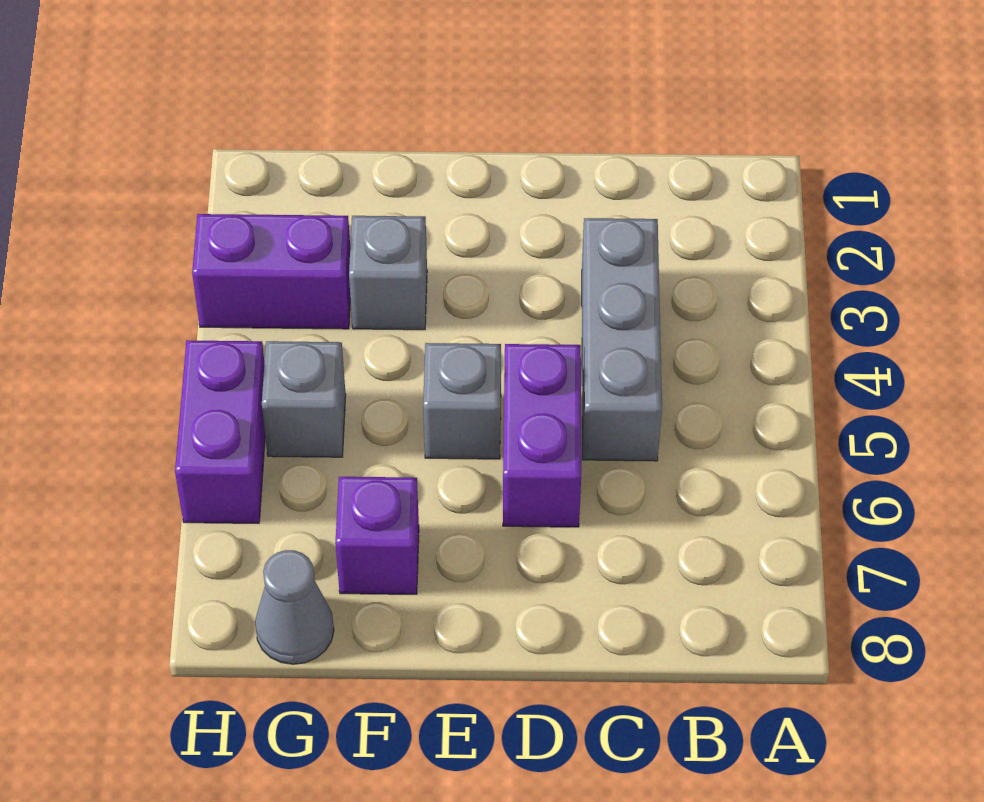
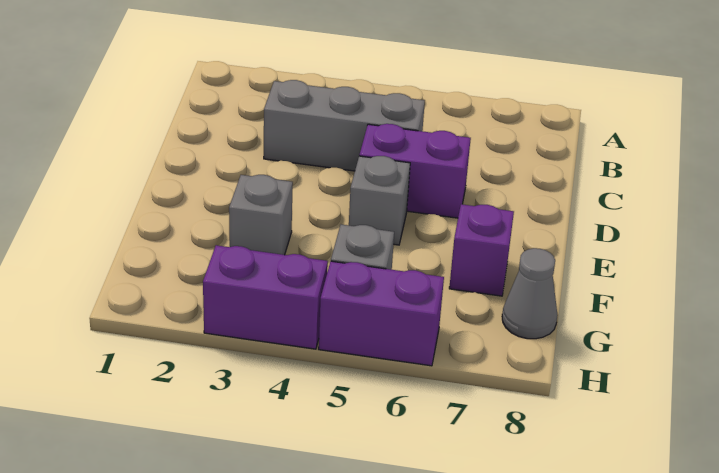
purple brick G3:H3 level 1 -> purple brick H3:H4 level 1

